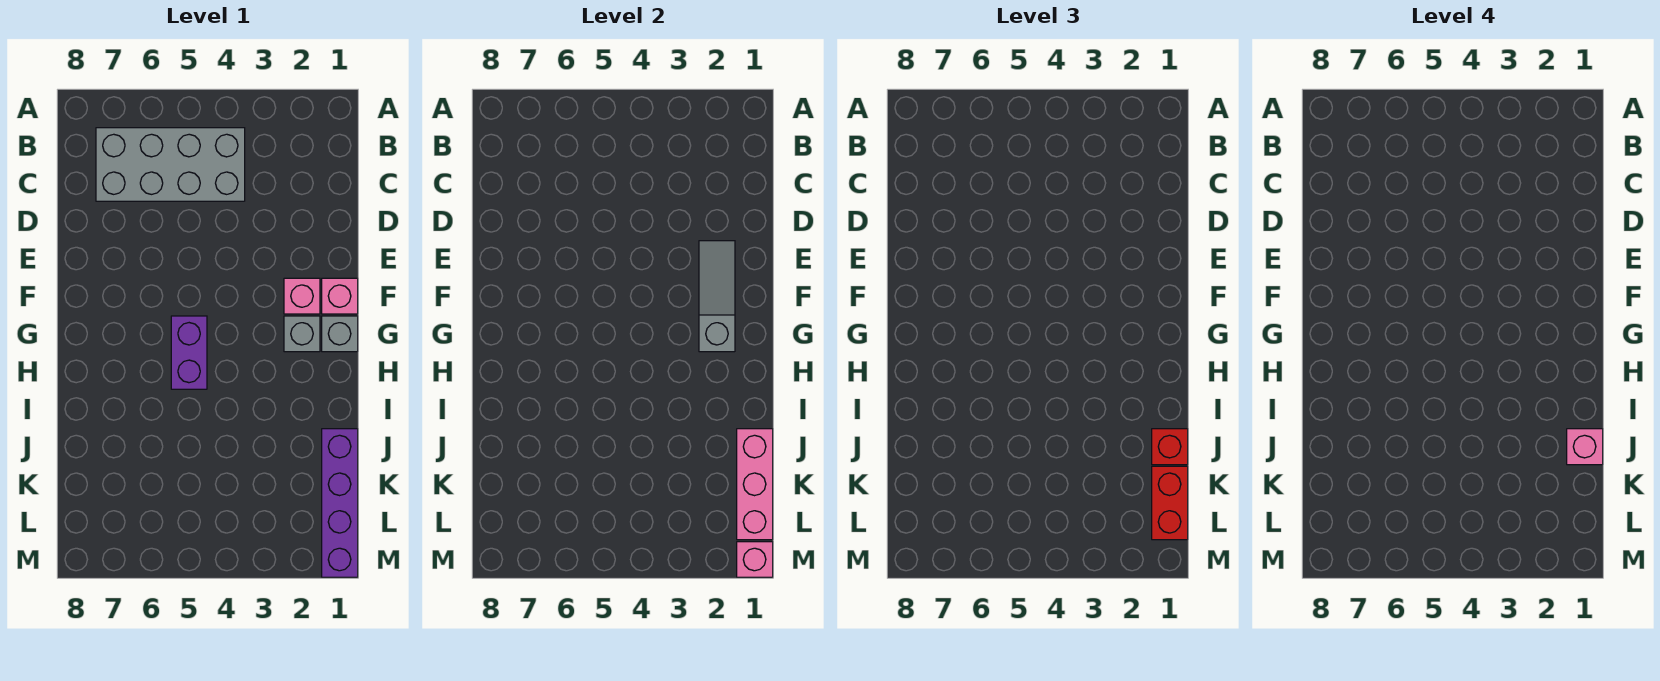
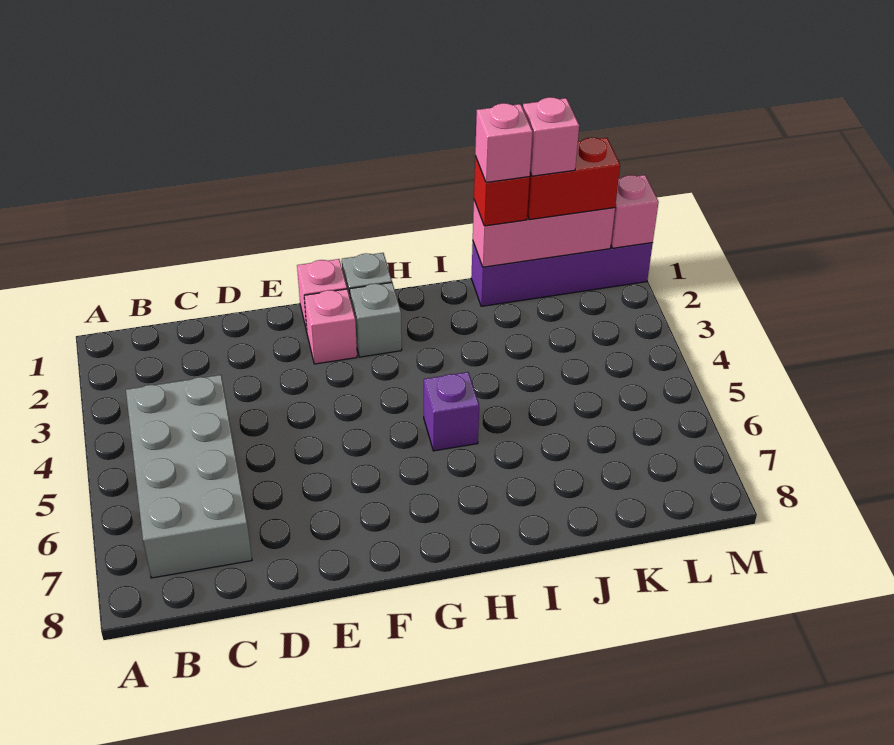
grey slope E2:G2 level 2 top G -> none
purple brick G5:H5 level 1 -> purple brick H5 level 1
none -> pink brick K1 level 4

